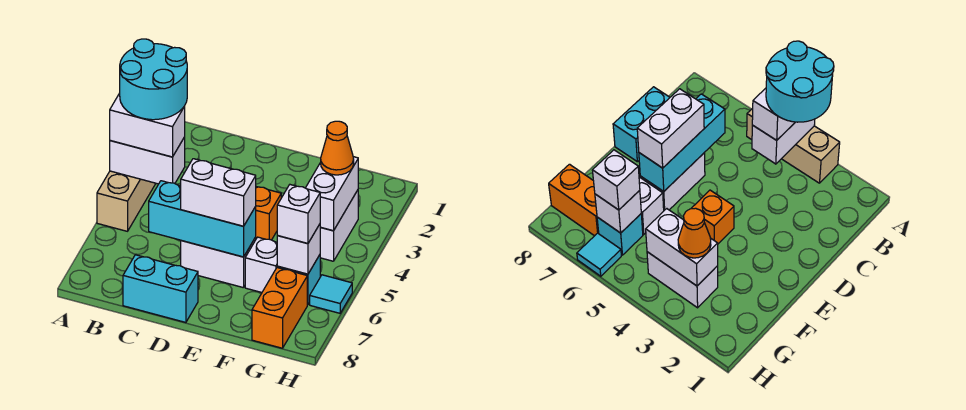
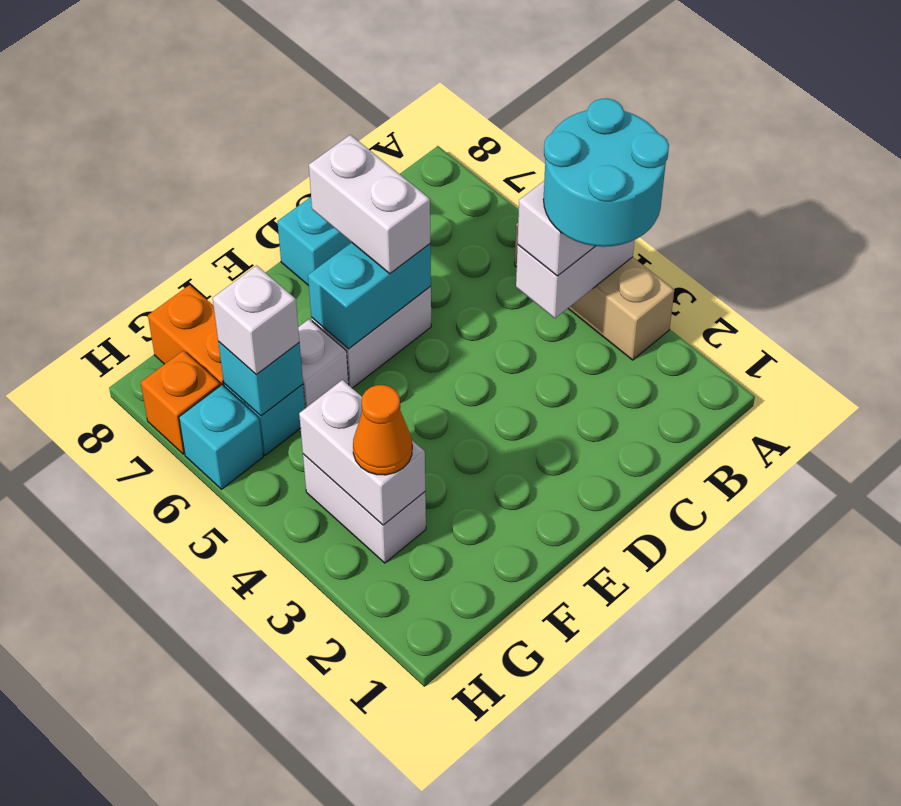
cyan brick C6:E6 level 2 -> cyan brick D6:E6 level 2
white brick D6:E6 level 3 -> white brick D6:D7 level 3
orange brick E4 level 1 -> orange brick H7 level 1
white brick G6 level 2 -> cyan brick G6 level 2
cyan tile H6 level 1 -> cyan brick H6 level 1

